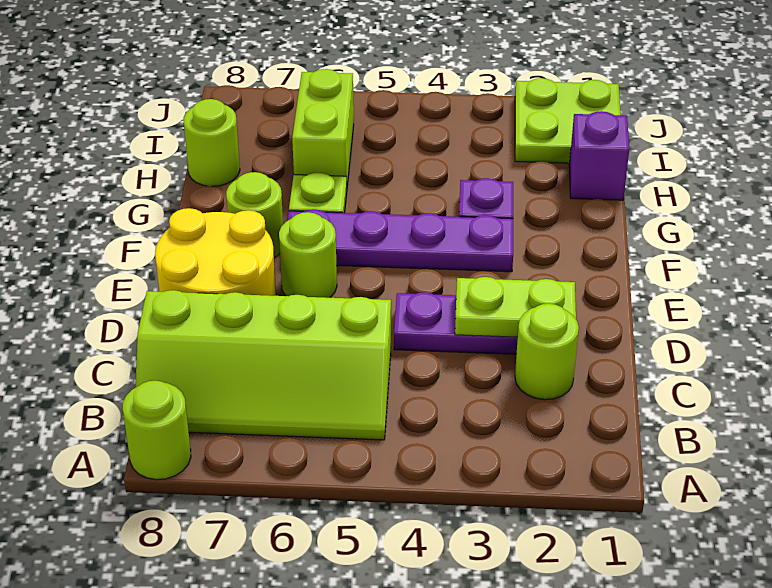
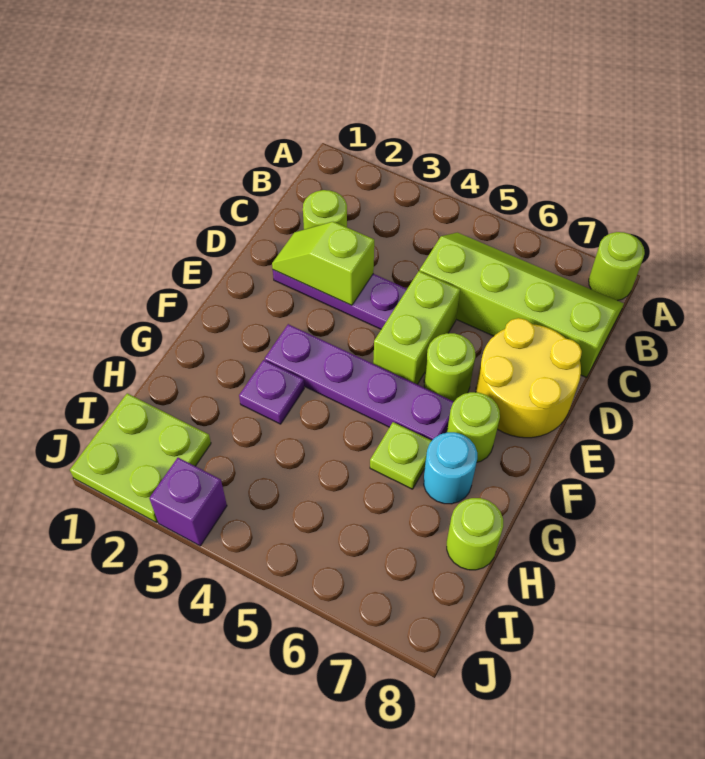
lime plate D2:D3 level 2 -> lime slope D2:D3 level 2 top 3
none -> cyan round brick G7 level 1
purple brick H1 level 1 -> purple brick J3 level 1
lime brick H6:I6 level 1 -> lime brick D5:E5 level 1

